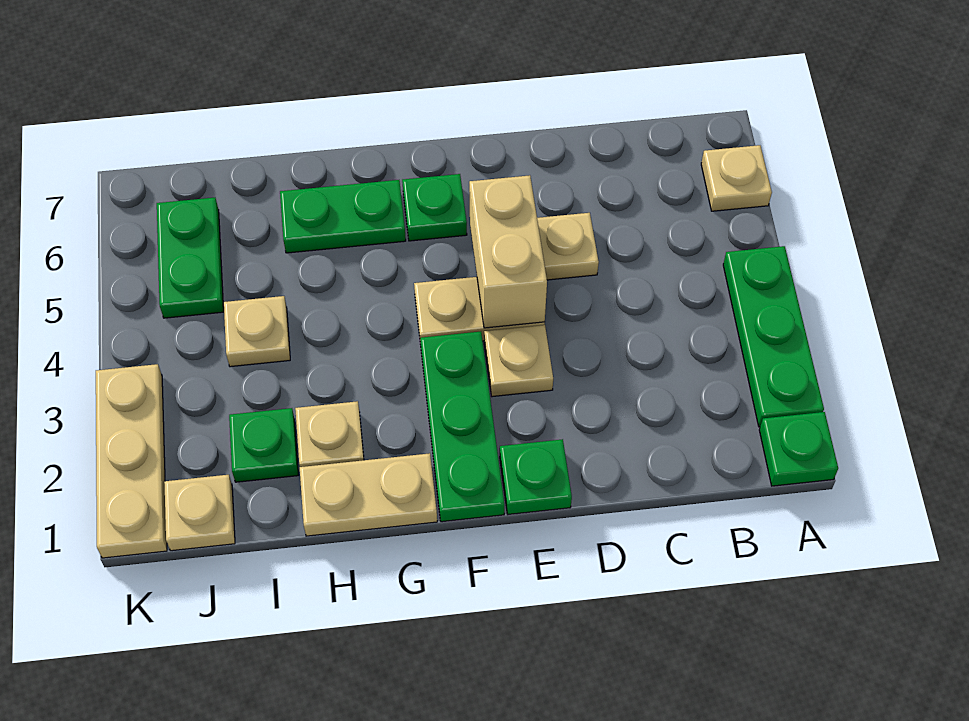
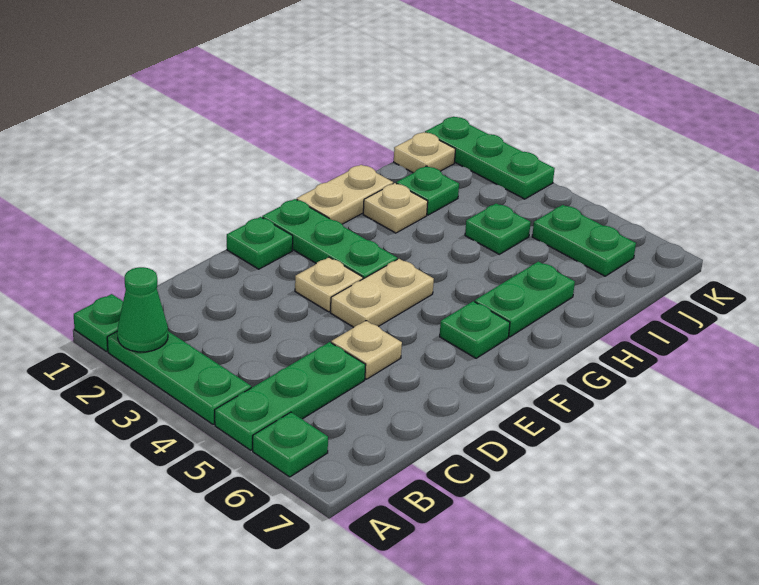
none -> green cone A2 level 2
none -> green plate A5:C5 level 1
tan plate A6 level 1 -> green plate A6 level 1
tan brick E4:E5 level 2 -> none
tan plate I4 level 1 -> green plate I4 level 1
tan plate K1:K3 level 1 -> green plate K1:K3 level 1

